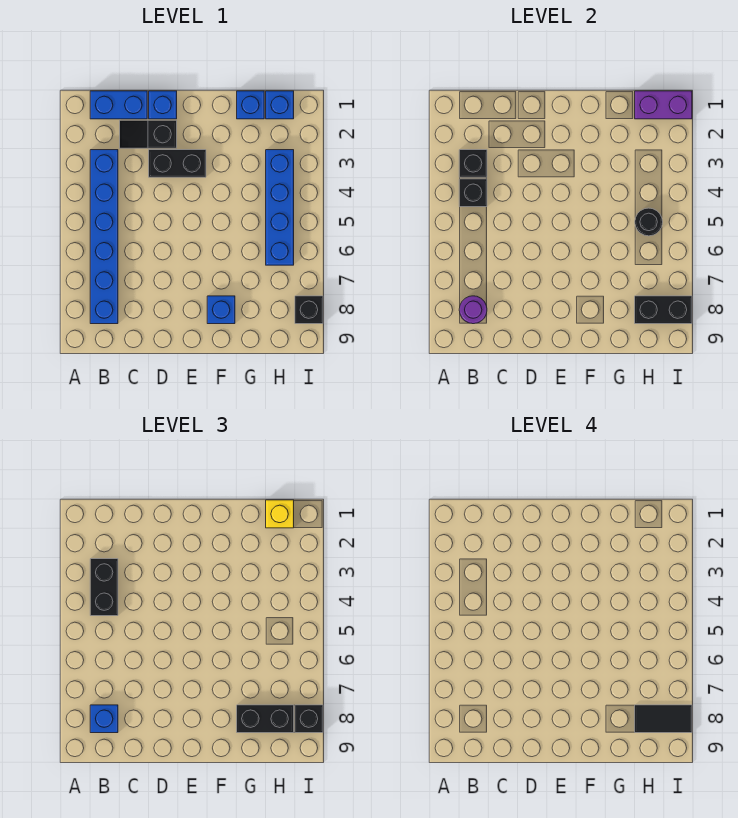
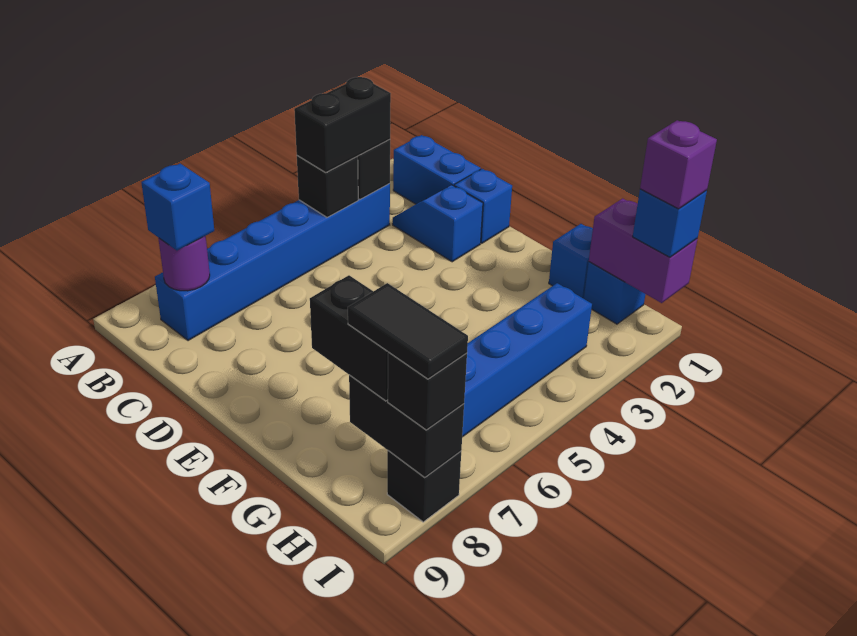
black slope C2:D2 level 1 top D -> blue slope C2:D2 level 1 top D
black brick D3:E3 level 1 -> none
blue brick F8 level 1 -> blue brick I1 level 3
yellow brick H1 level 3 -> none
black round brick H5 level 2 -> none
none -> purple brick I1 level 4

